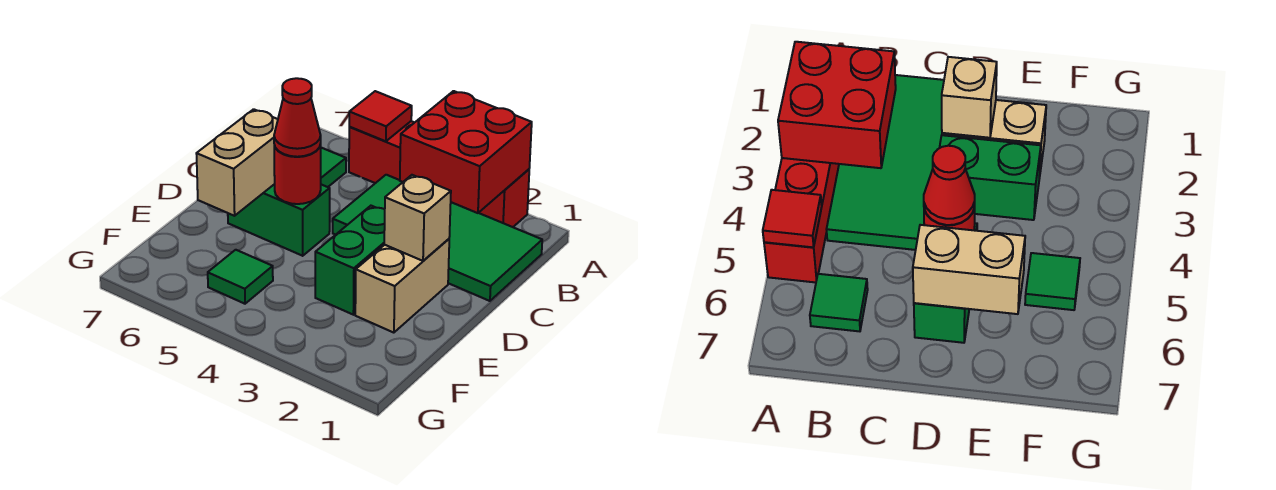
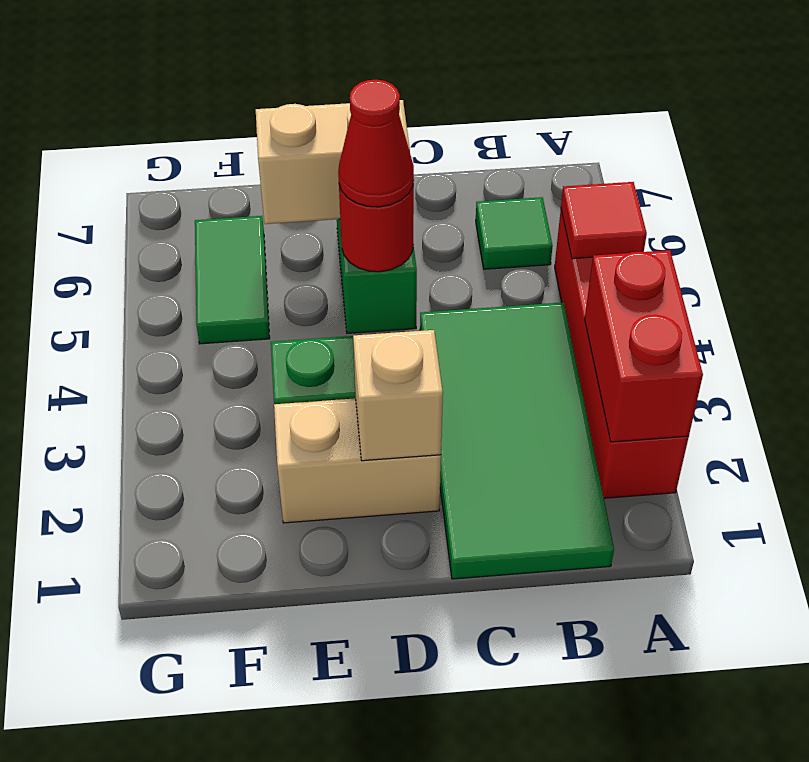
red brick A2:B3 level 2 -> red brick A2:A3 level 2
green tile F5 level 1 -> green tile F5:F6 level 1

